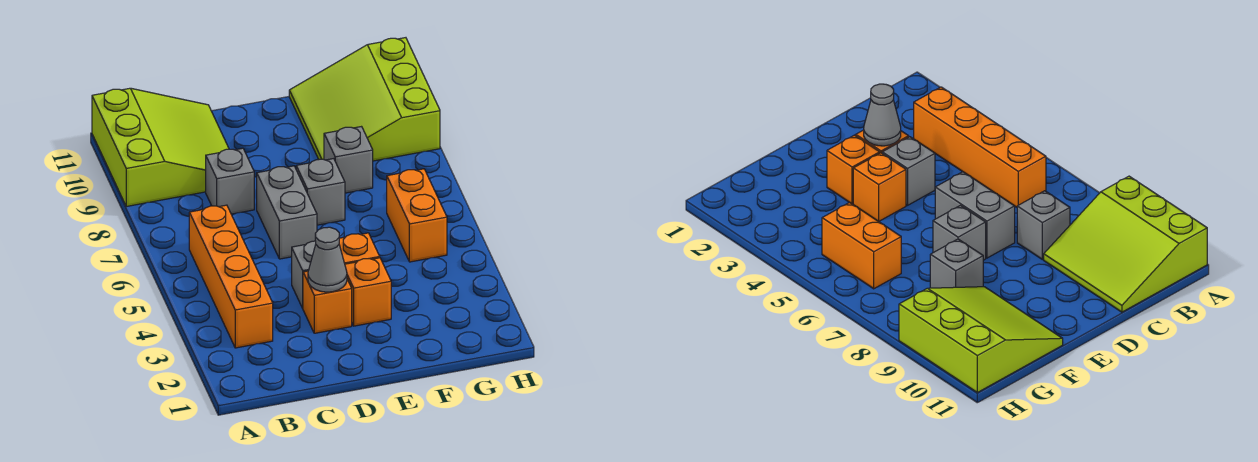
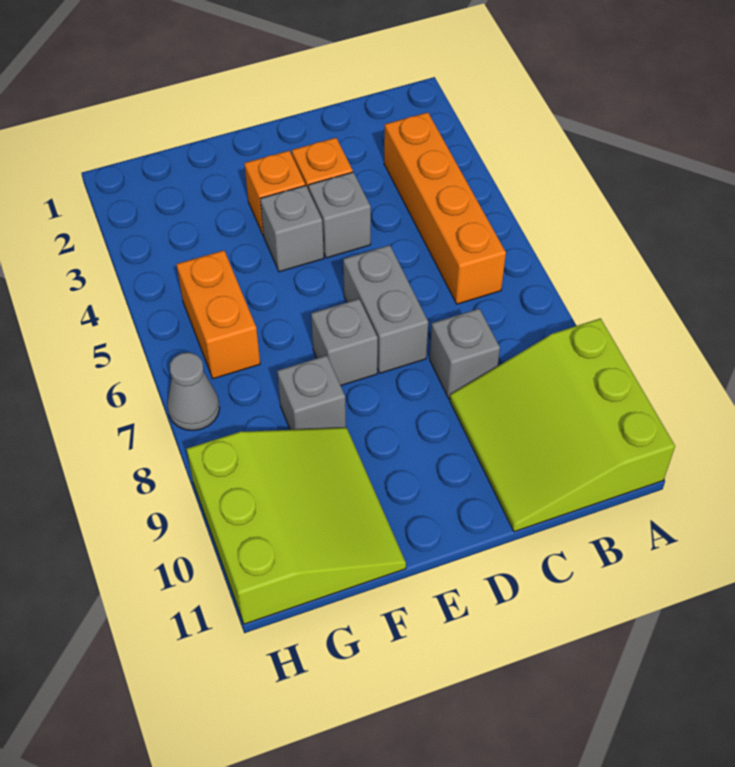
grey cone D3 level 2 -> grey cone H7 level 1
orange brick E4 level 1 -> grey brick E4 level 1

